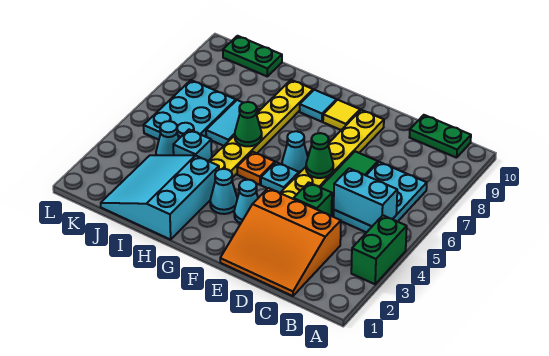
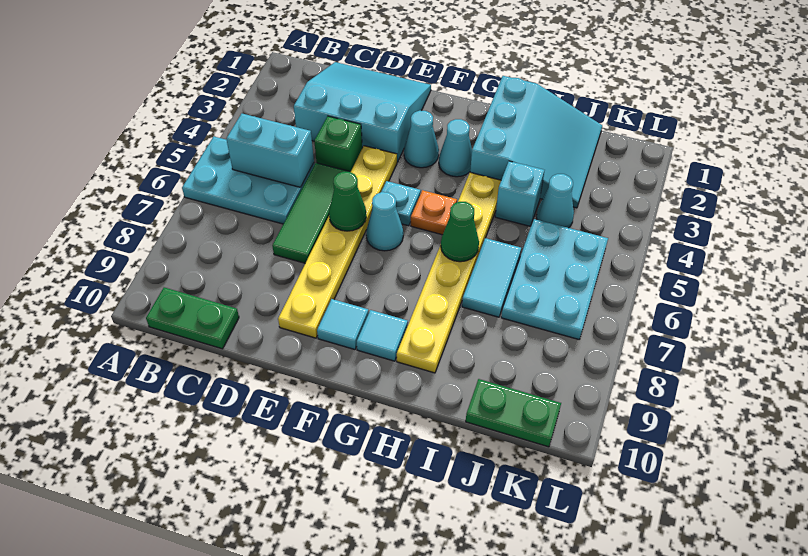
green brick A3:A4 level 1 -> none
cyan plate B5:C7 level 1 -> cyan plate A5:C6 level 1
orange slope C1:E3 level 1 top 3 -> cyan slope C1:E3 level 1 top 3
yellow tile F9 level 1 -> cyan tile F9 level 1

